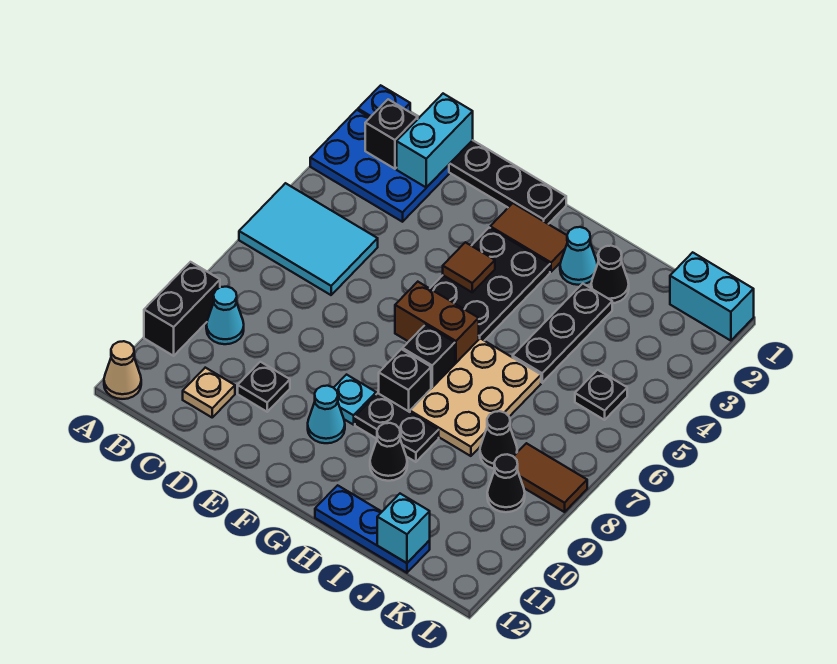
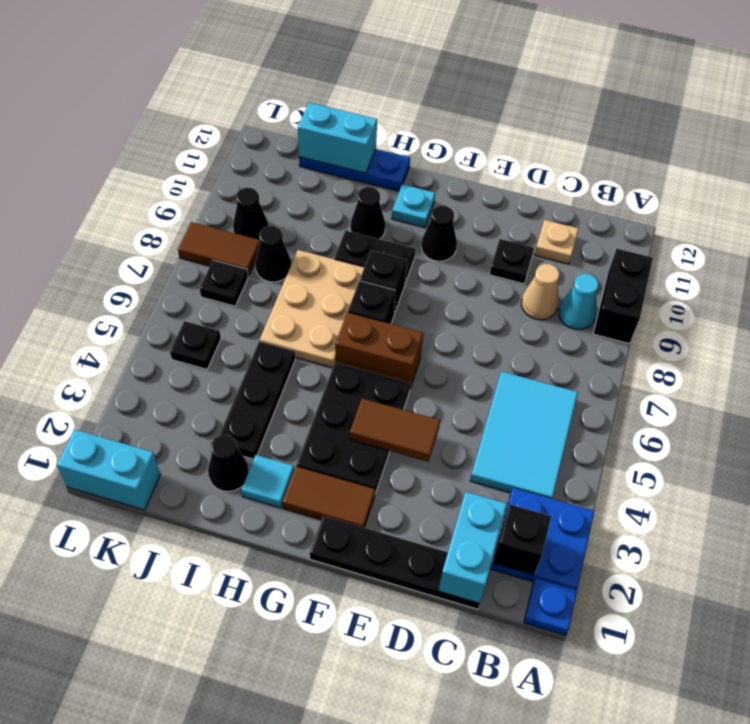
blue plate A2:C3 level 1 -> blue plate A2:B3 level 1
cyan tile A5:C6 level 1 -> cyan tile B4:C6 level 1
tan cone A12 level 1 -> tan cone C9 level 1
brown tile F4 level 2 -> brown tile E4:F4 level 2
cyan plate F9 level 1 -> cyan plate G11 level 1
cyan cone F10 level 1 -> black cone F10 level 1
cyan cone H2 level 1 -> cyan tile H2 level 1
cyan brick J12 level 2 -> cyan brick I12:J12 level 2
none -> black plate K7 level 1

